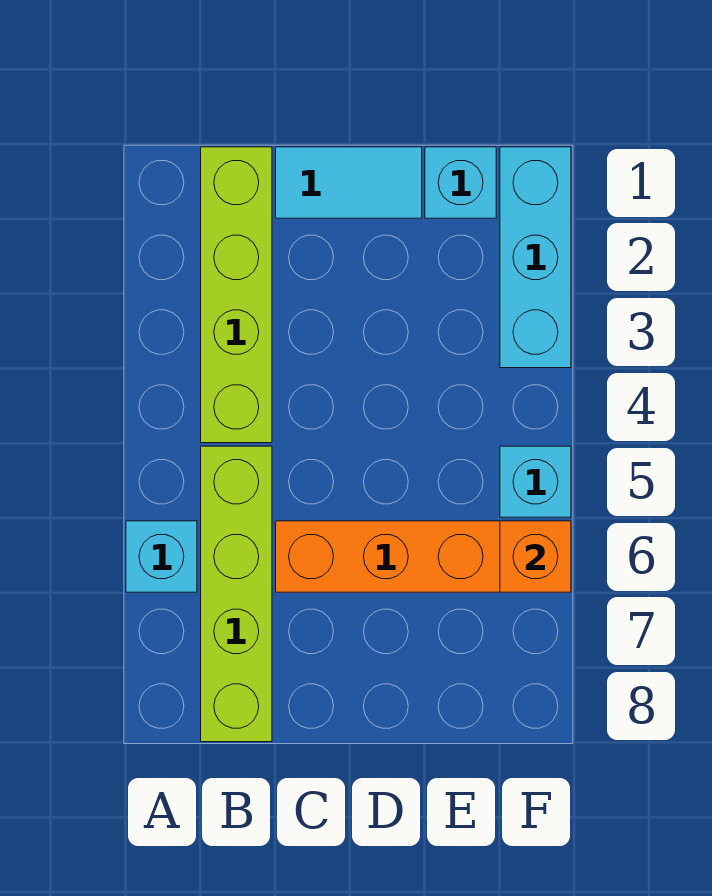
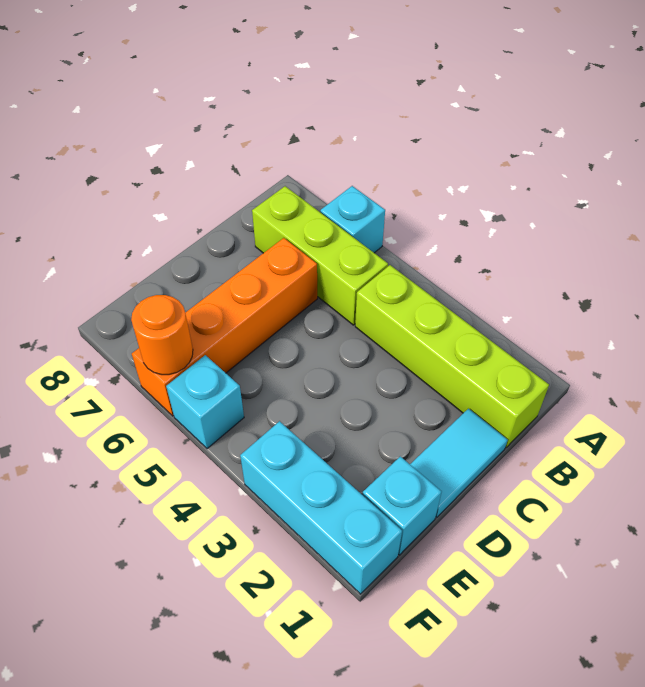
lime brick B5:B8 level 1 -> lime brick B5:B7 level 1
orange brick F6 level 2 -> orange round brick F6 level 2

